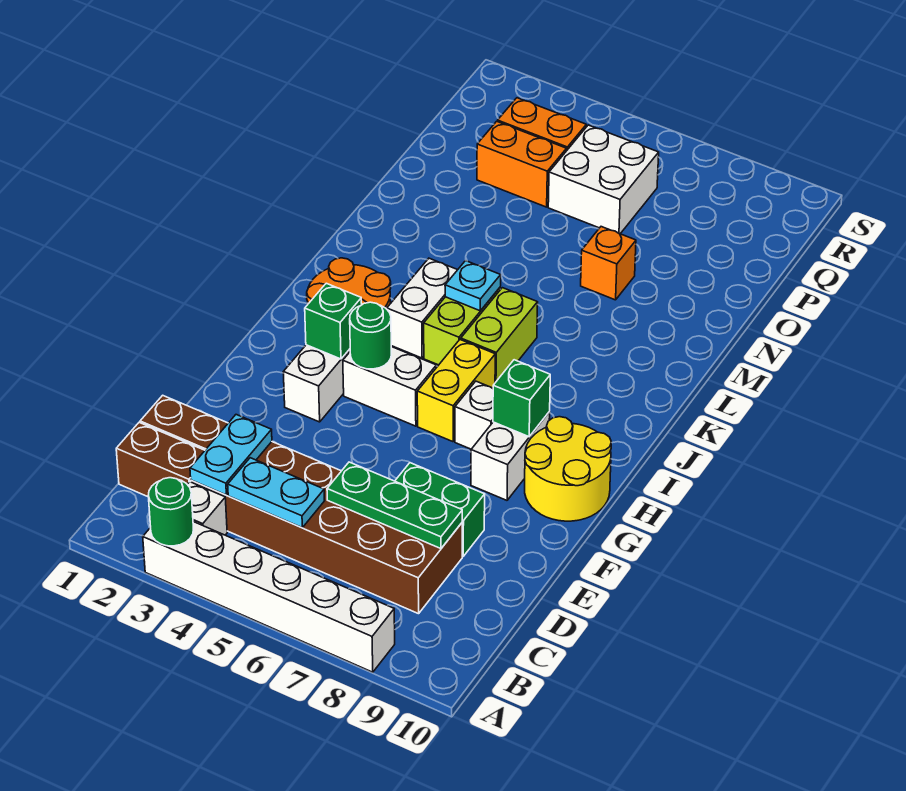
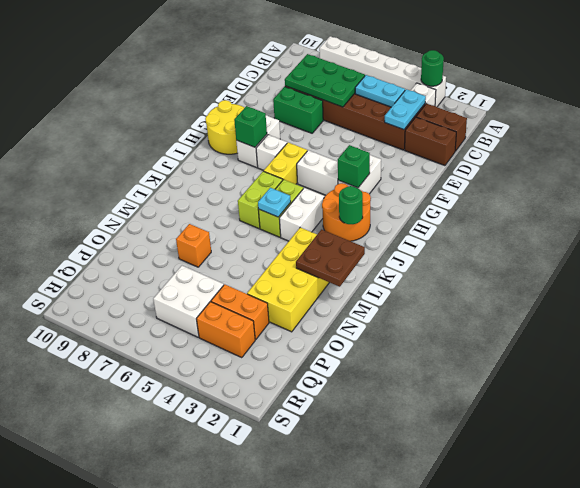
green plate D6:D8 level 2 -> green plate C6:D8 level 2
green round brick H4 level 2 -> green round brick J2 level 2
none -> brown plate L1:M2 level 2
none -> yellow brick L2:O3 level 1

